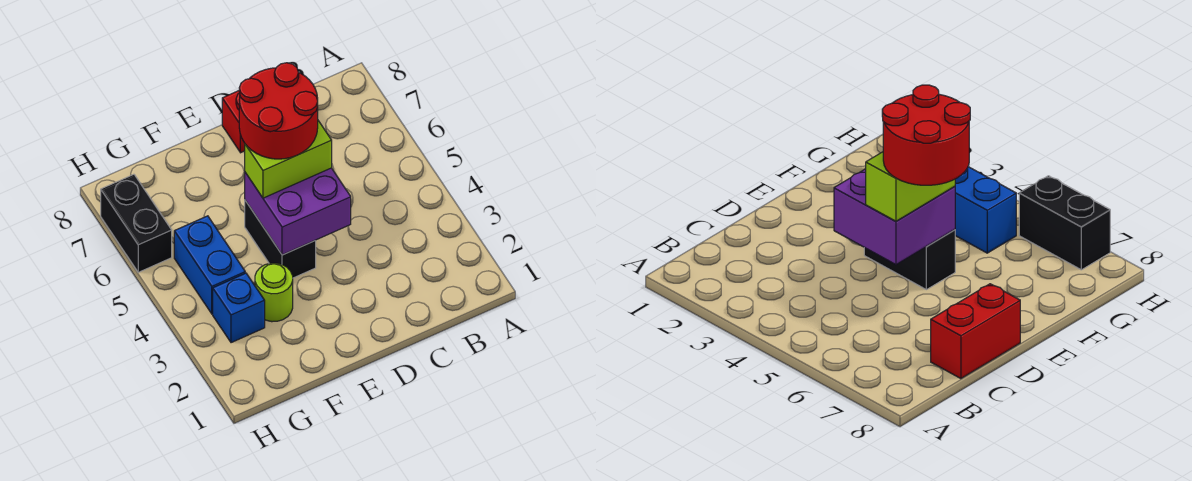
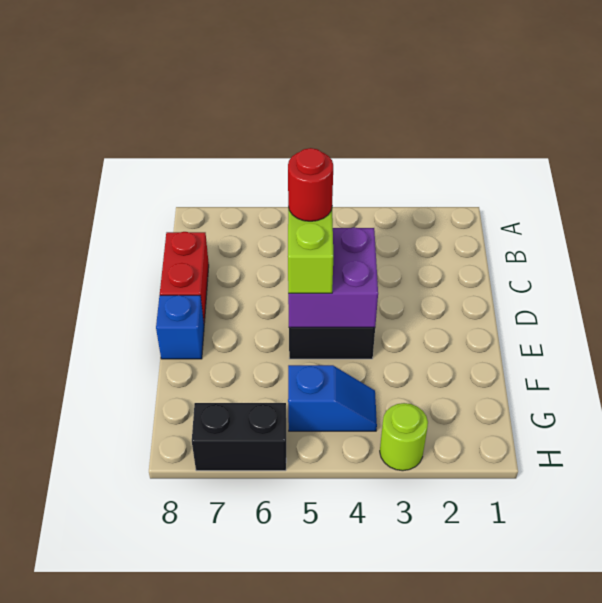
red round brick D5:E6 level 4 -> red round brick D5 level 4
lime round brick F3 level 1 -> lime round brick H3 level 1
blue brick G3 level 1 -> blue brick E8 level 1
blue brick G4:G5 level 1 -> blue slope G4:G5 level 1 top 5

